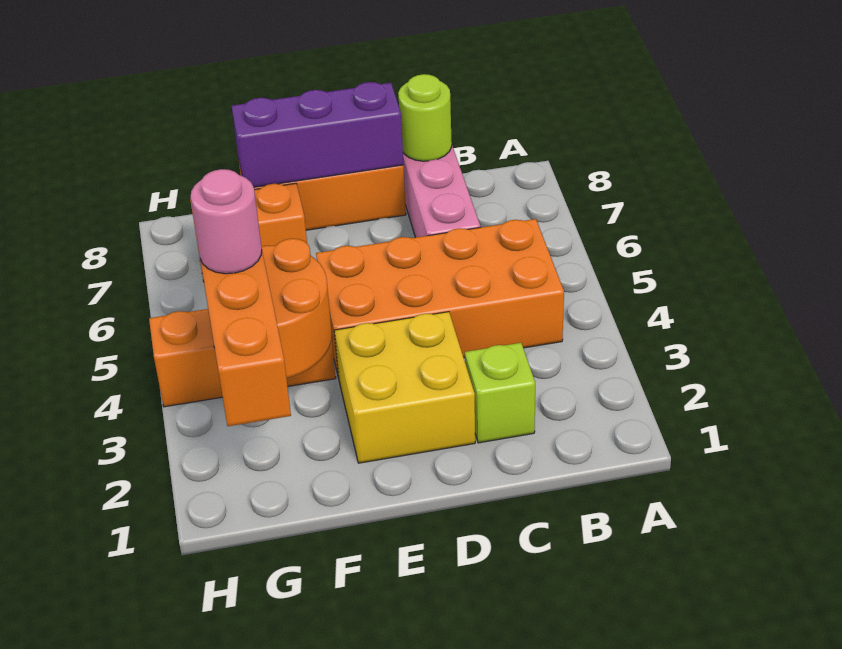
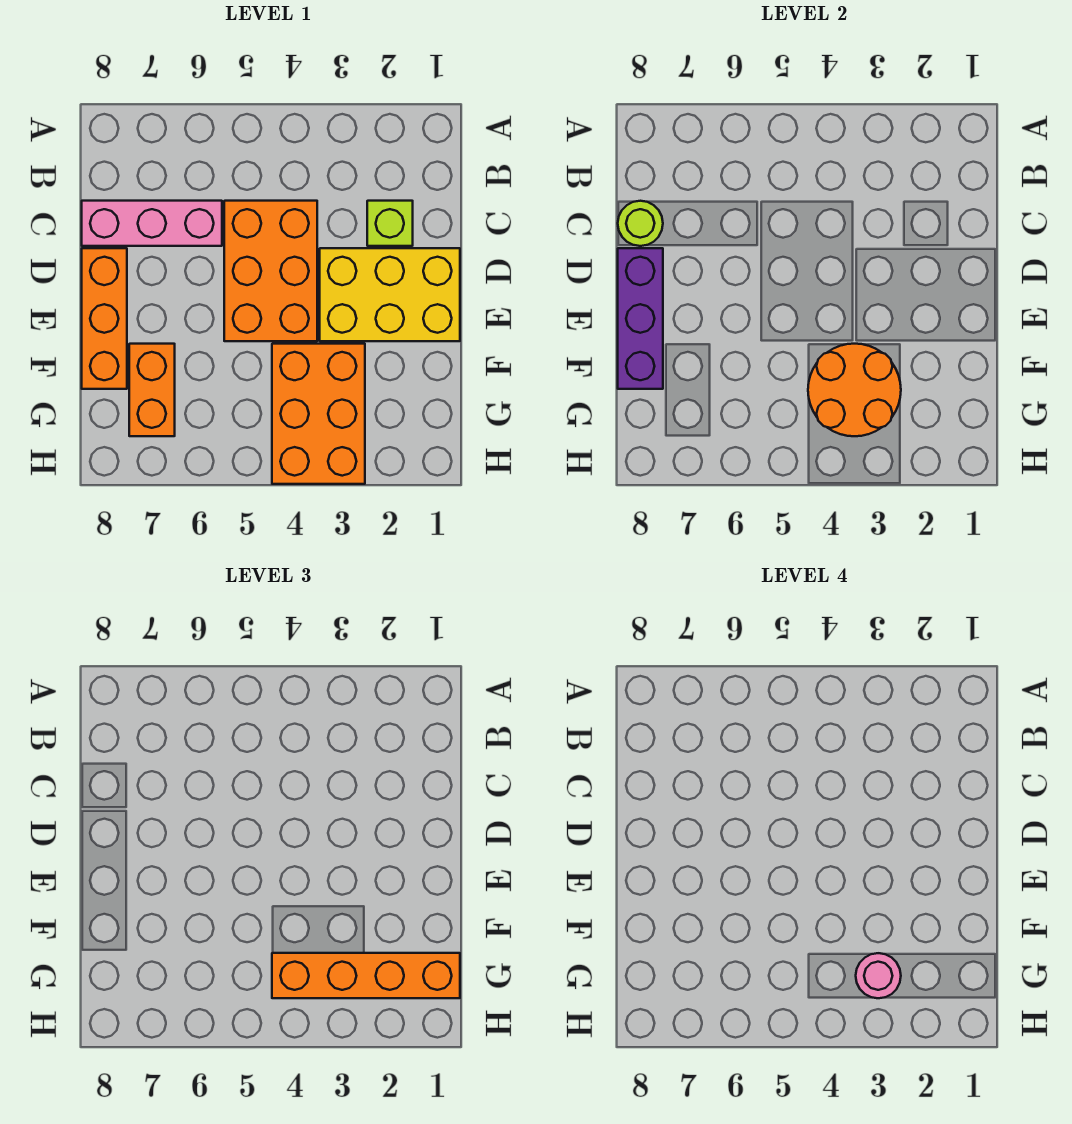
orange brick B4:E5 level 1 -> orange brick C4:E5 level 1
yellow brick D2:E3 level 1 -> yellow brick D1:E3 level 1
orange brick F4:H4 level 1 -> orange brick F3:H4 level 1

